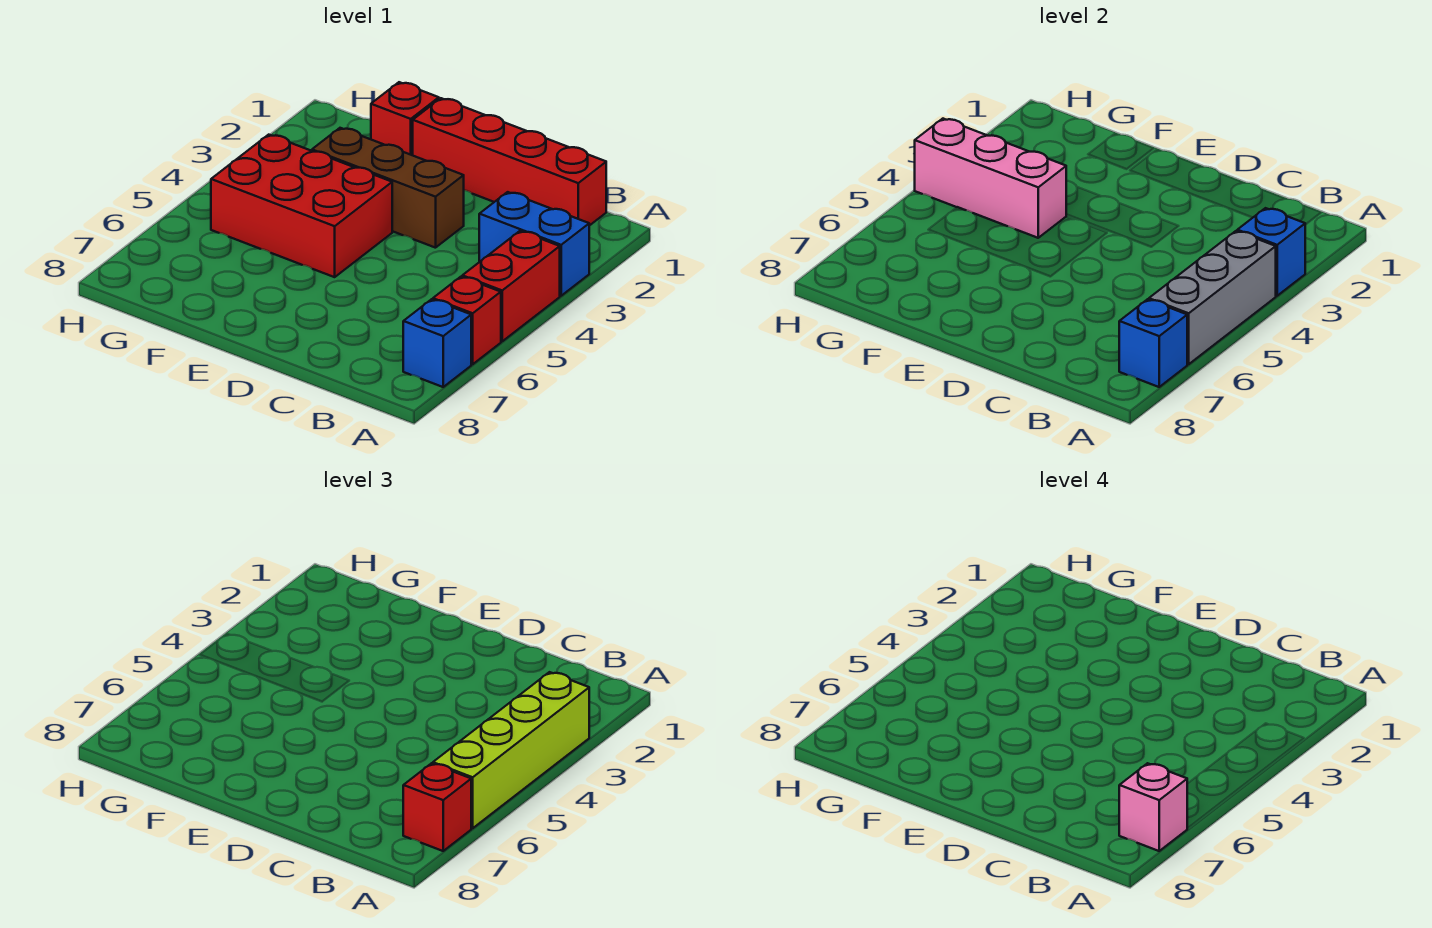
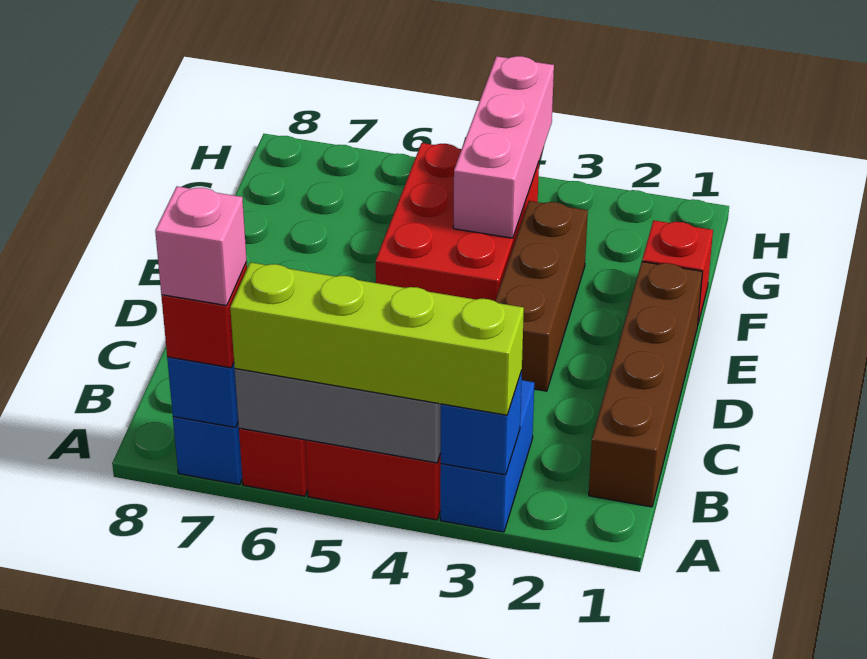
red brick B1:E1 level 1 -> brown brick B1:E1 level 1

